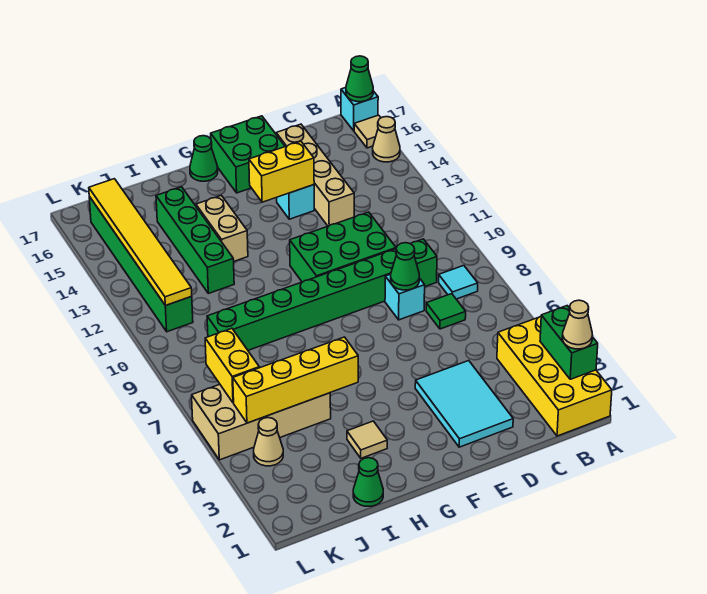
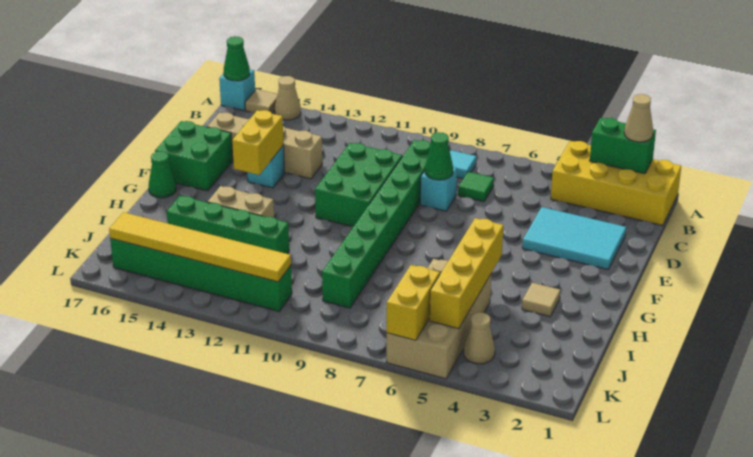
green cone I1 level 1 -> none
yellow brick K6:K7 level 2 -> yellow brick K6:L6 level 2

